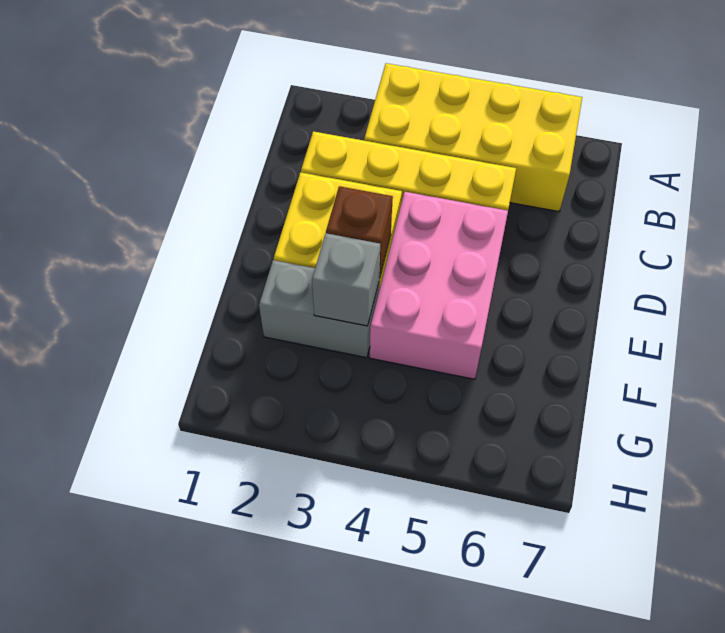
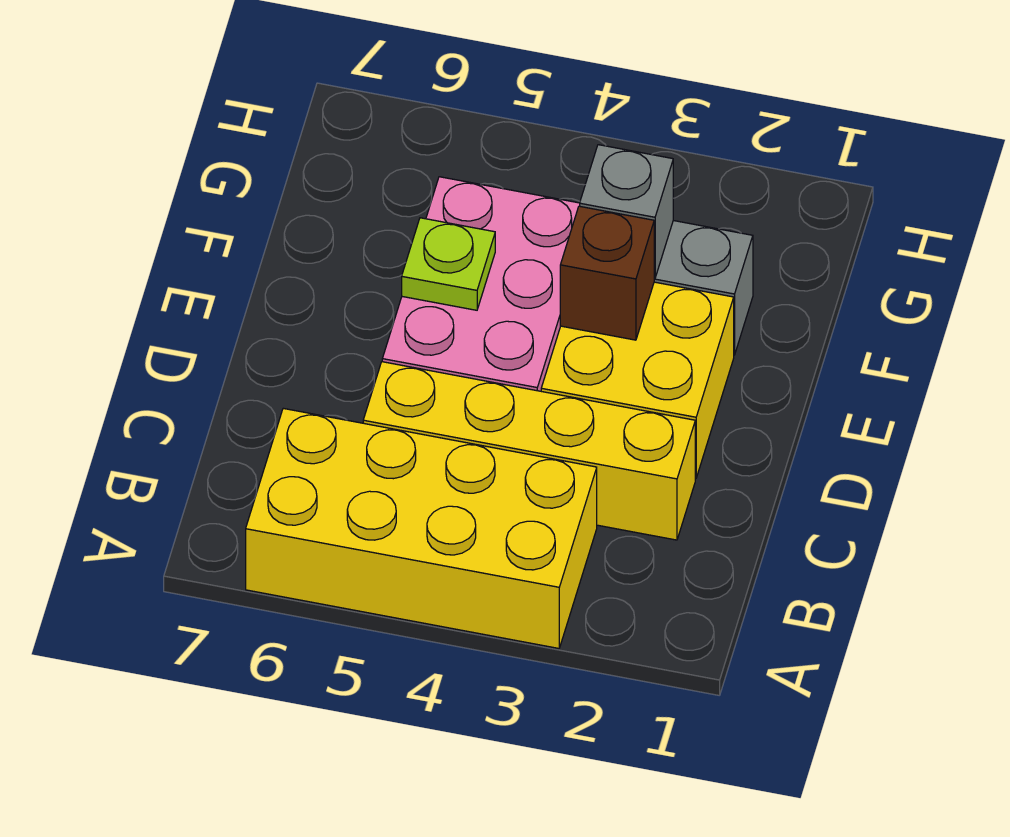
none -> lime plate E5 level 2

